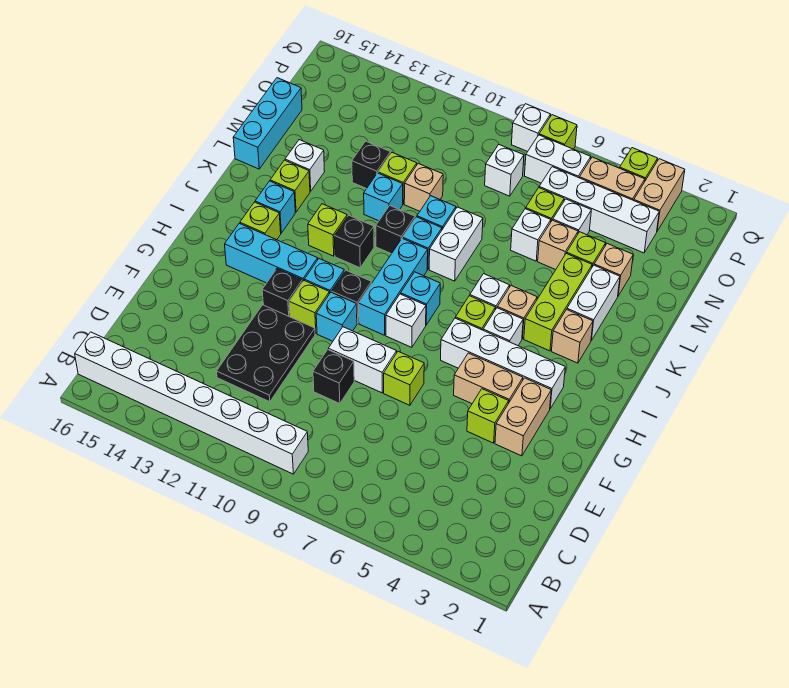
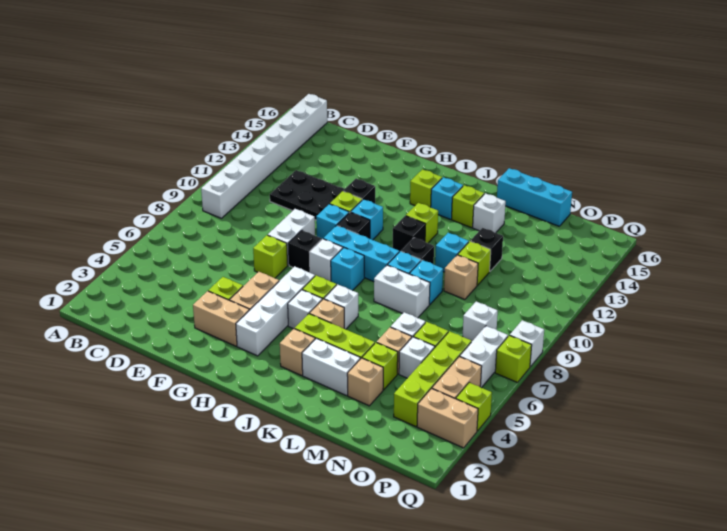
black brick E9 level 1 -> black brick G8 level 1
cyan brick H12:H14 level 1 -> none
white brick O3:O6 level 1 -> lime brick O3:O6 level 1

